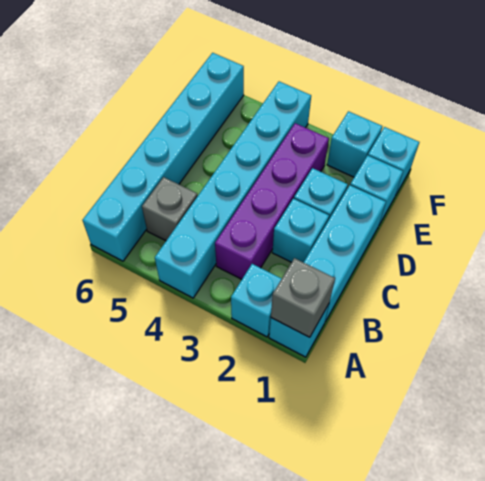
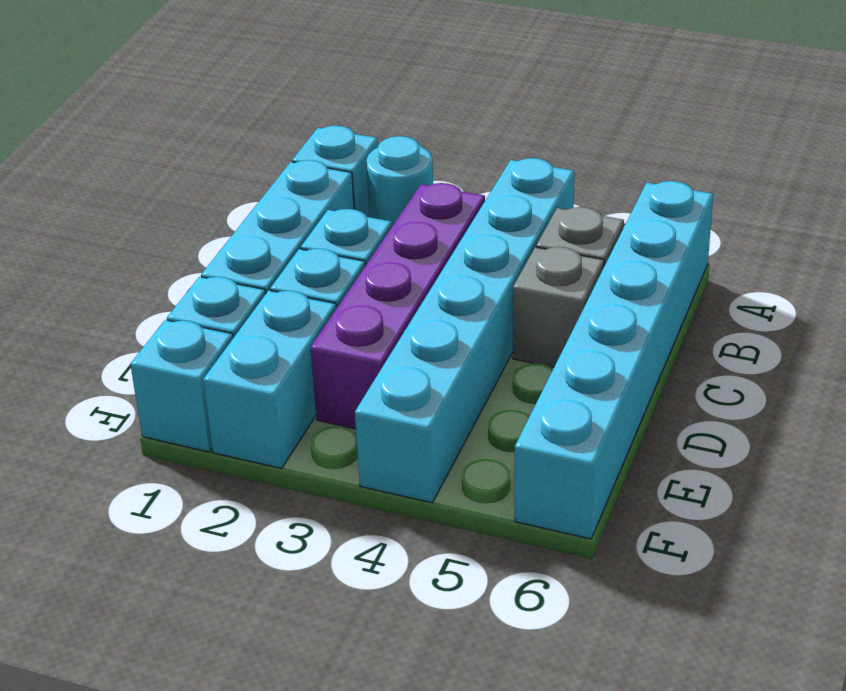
grey brick A1 level 2 -> grey brick C5 level 1
cyan brick A2 level 1 -> cyan round brick A2 level 1
cyan brick F2 level 1 -> cyan brick E2:F2 level 1

